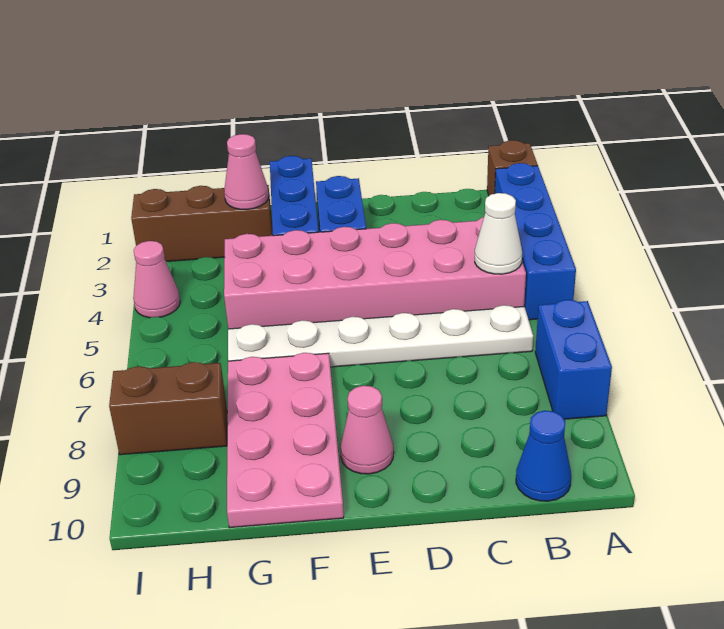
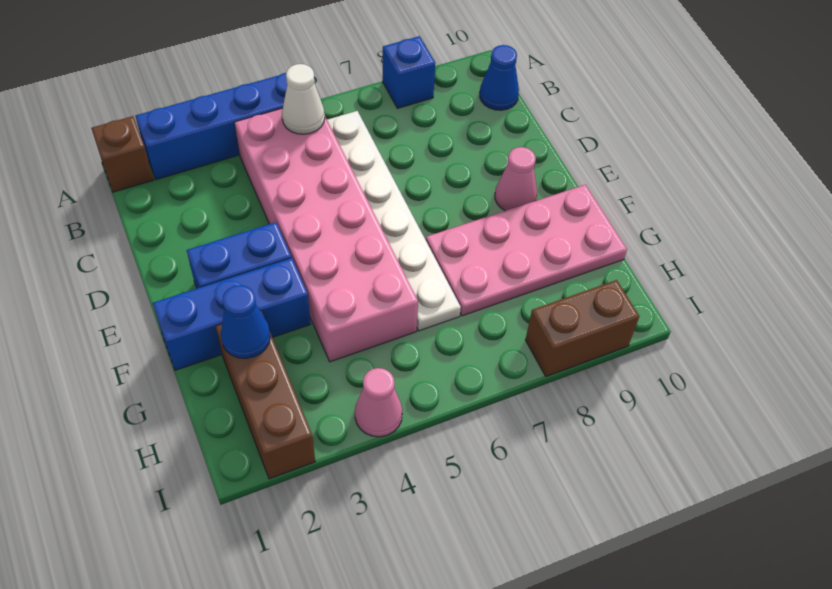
blue brick A7:A8 level 1 -> blue brick A8 level 1
pink cone G2 level 2 -> blue cone G2 level 2
brown brick H8:I8 level 1 -> brown brick I8:I9 level 1

